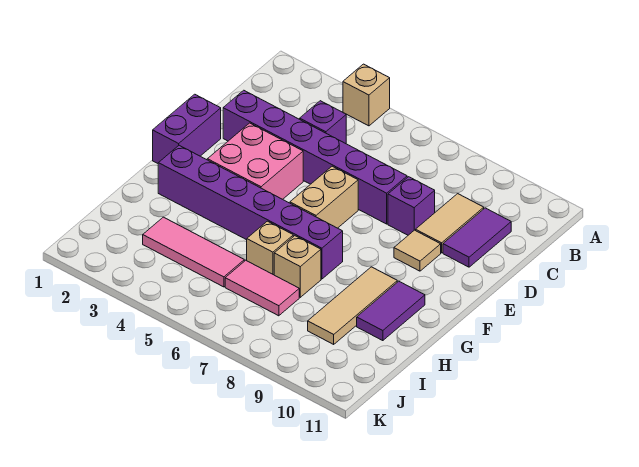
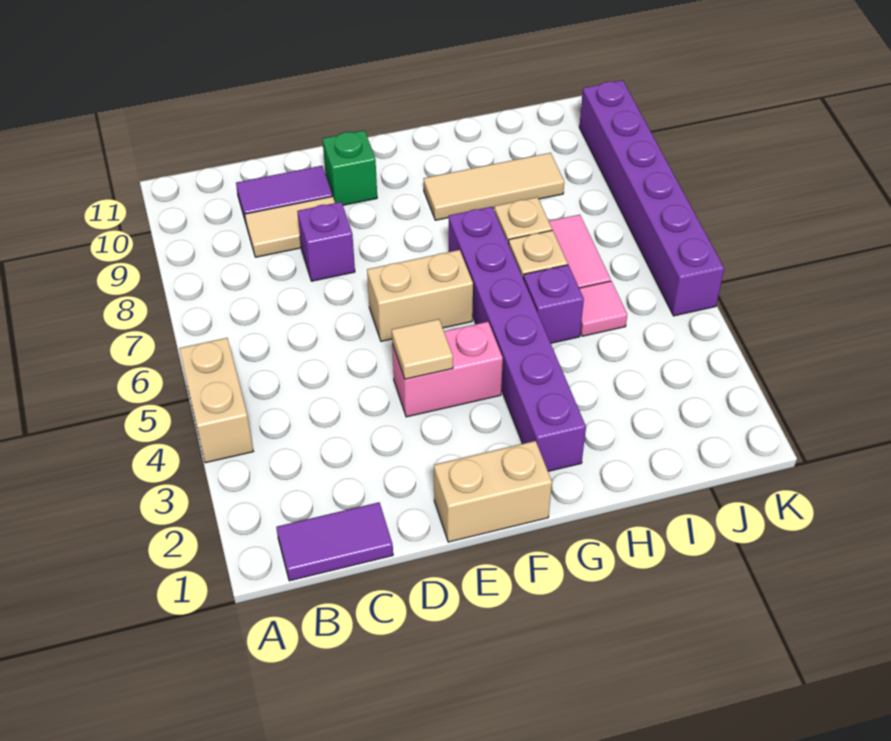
tan brick A4 level 1 -> tan brick A4:A5 level 1
purple brick C4 level 1 -> purple brick H5 level 1
purple brick D2:D7 level 1 -> purple brick K5:K10 level 1
purple brick E1:F1 level 1 -> tan brick E1:F1 level 1
pink brick E3:F4 level 1 -> pink brick E4:F4 level 1
tan tile E9 level 1 -> tan tile E4 level 2
none -> green brick E10 level 1
purple tile G10:H10 level 1 -> purple tile B1:C1 level 1
pink tile I3:I5 level 1 -> pink tile I5 level 1

